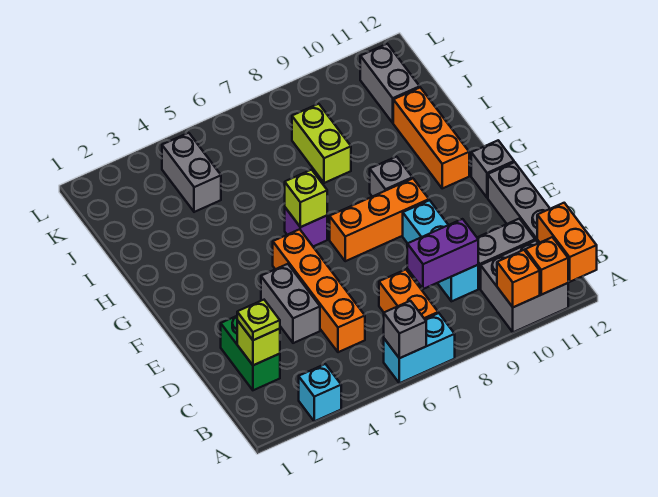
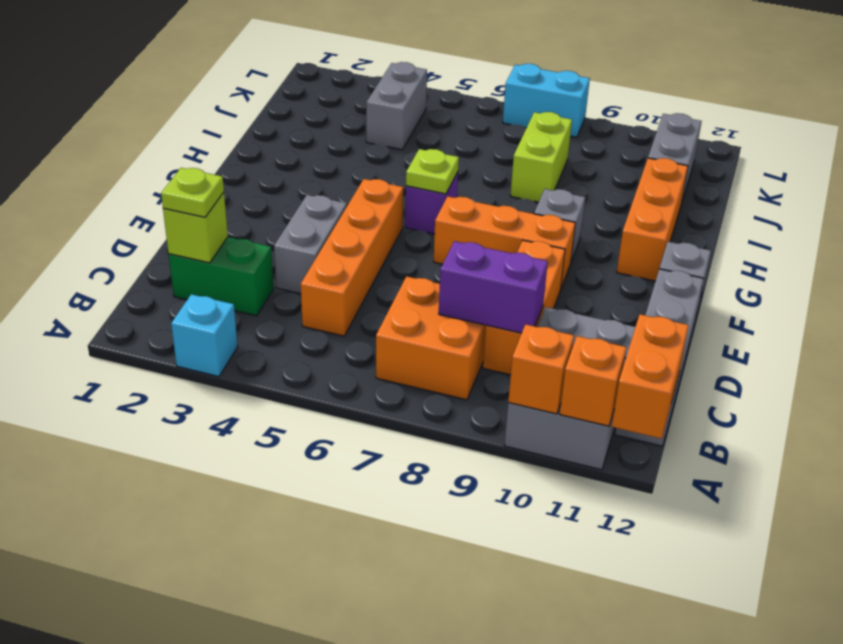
cyan brick A6:A7 level 1 -> cyan brick L7:L8 level 1
grey brick A6 level 2 -> none
orange brick B7:C7 level 1 -> orange brick B7:C8 level 1
green brick C2:D2 level 1 -> green brick C2:C3 level 1
cyan brick C9:E9 level 1 -> orange brick C9:E9 level 1
lime brick G6 level 2 -> lime plate G6 level 2

